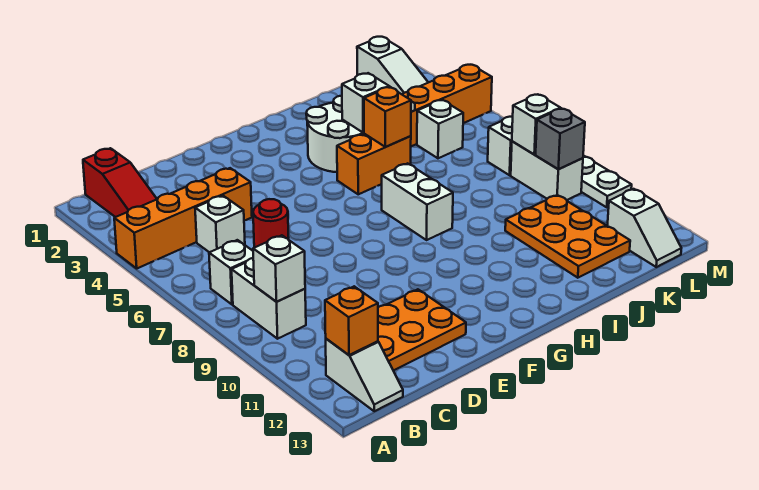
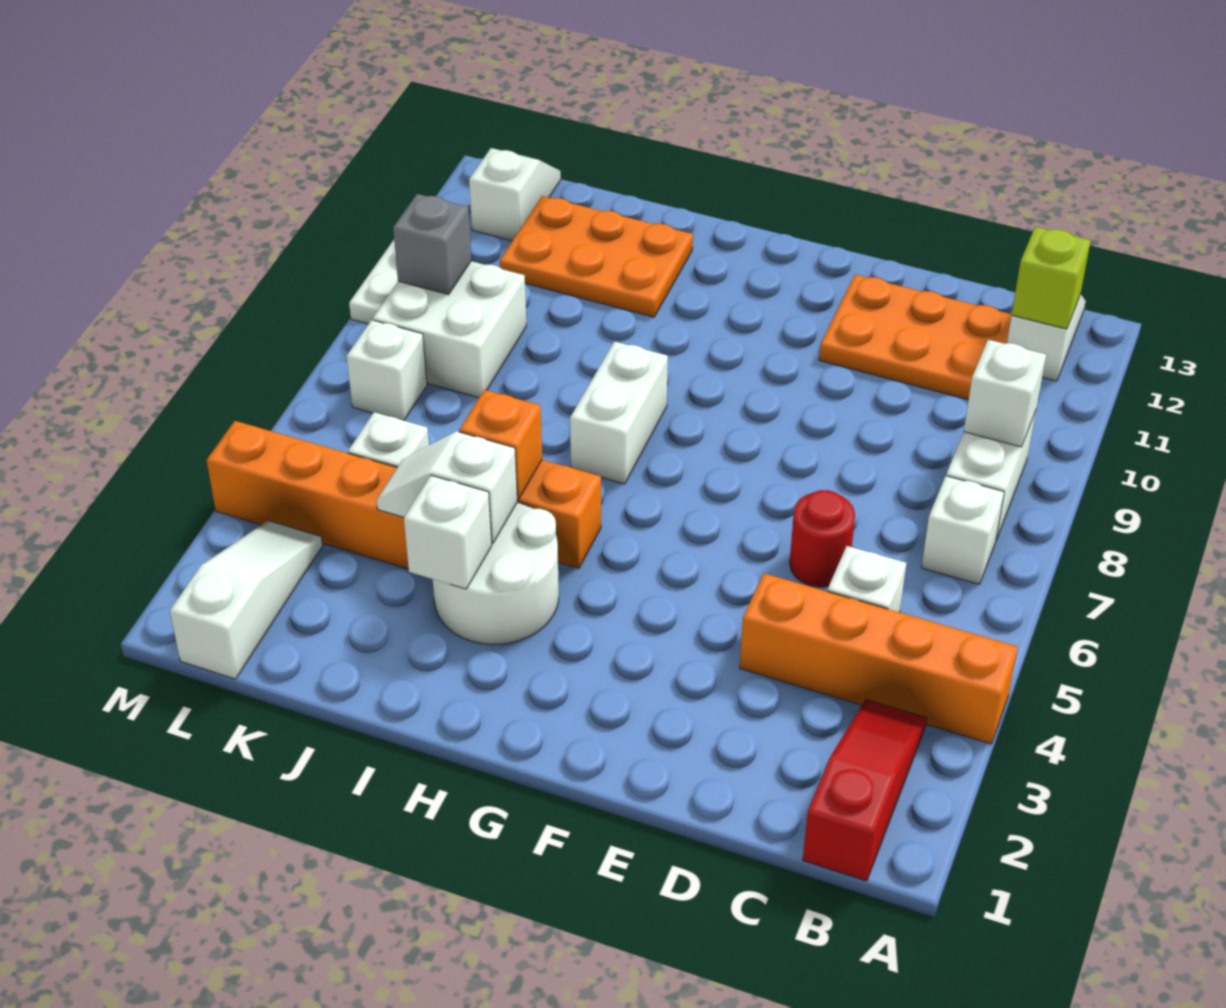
orange brick B12 level 2 -> lime brick B12 level 2
orange plate J10:K12 level 1 -> orange plate I11:K12 level 1
white brick L8:L9 level 1 -> white brick K8:L9 level 1
white brick L8 level 2 -> white brick I3 level 2

